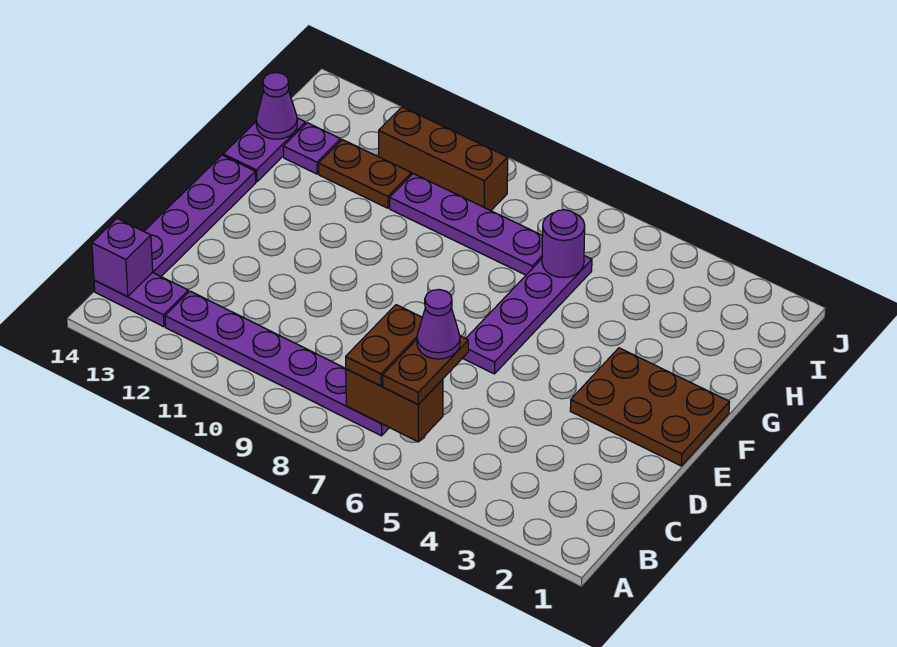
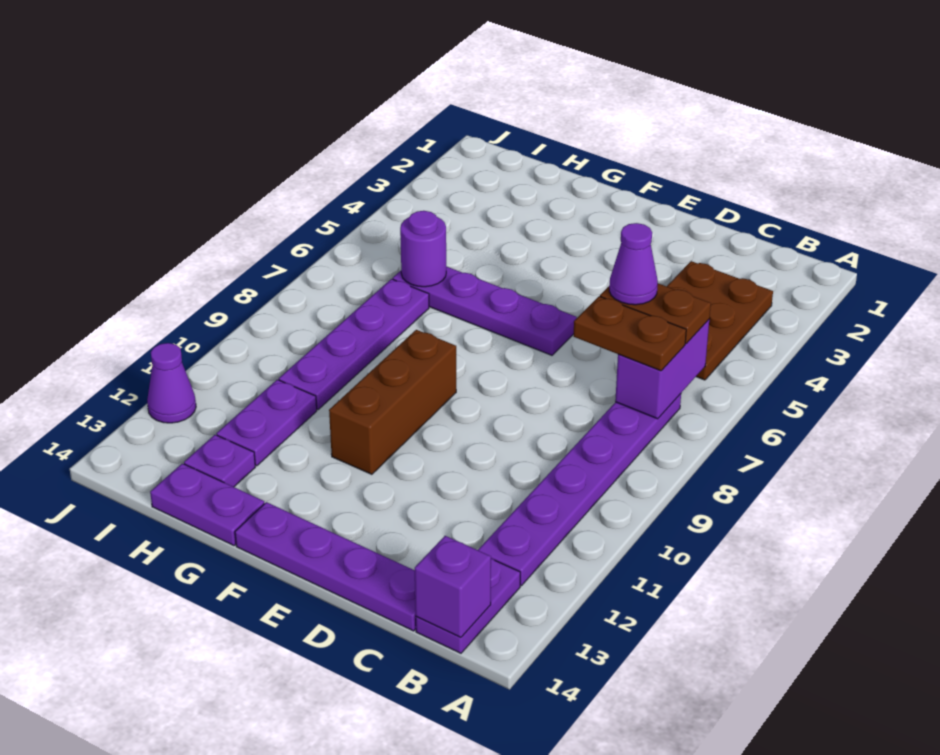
brown brick B6:B7 level 2 -> purple brick B6:B7 level 2
brown plate E1:F3 level 1 -> brown plate B3:C5 level 1
brown plate H11:H12 level 1 -> purple plate H11:H12 level 1
purple cone H14 level 2 -> purple cone J12 level 1
brown brick I9:I11 level 1 -> brown brick F9:F11 level 1

